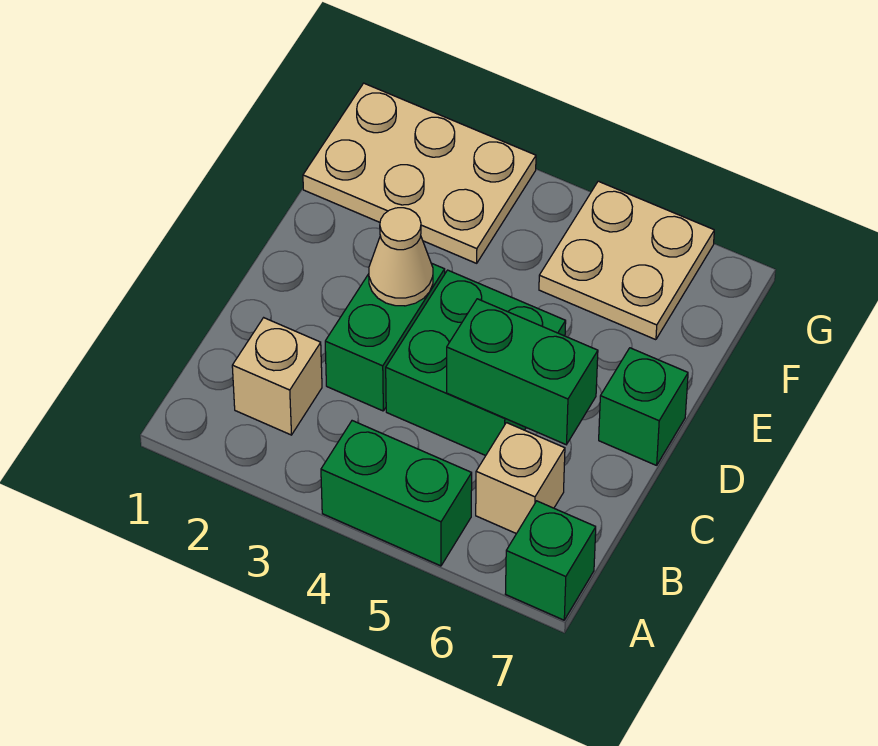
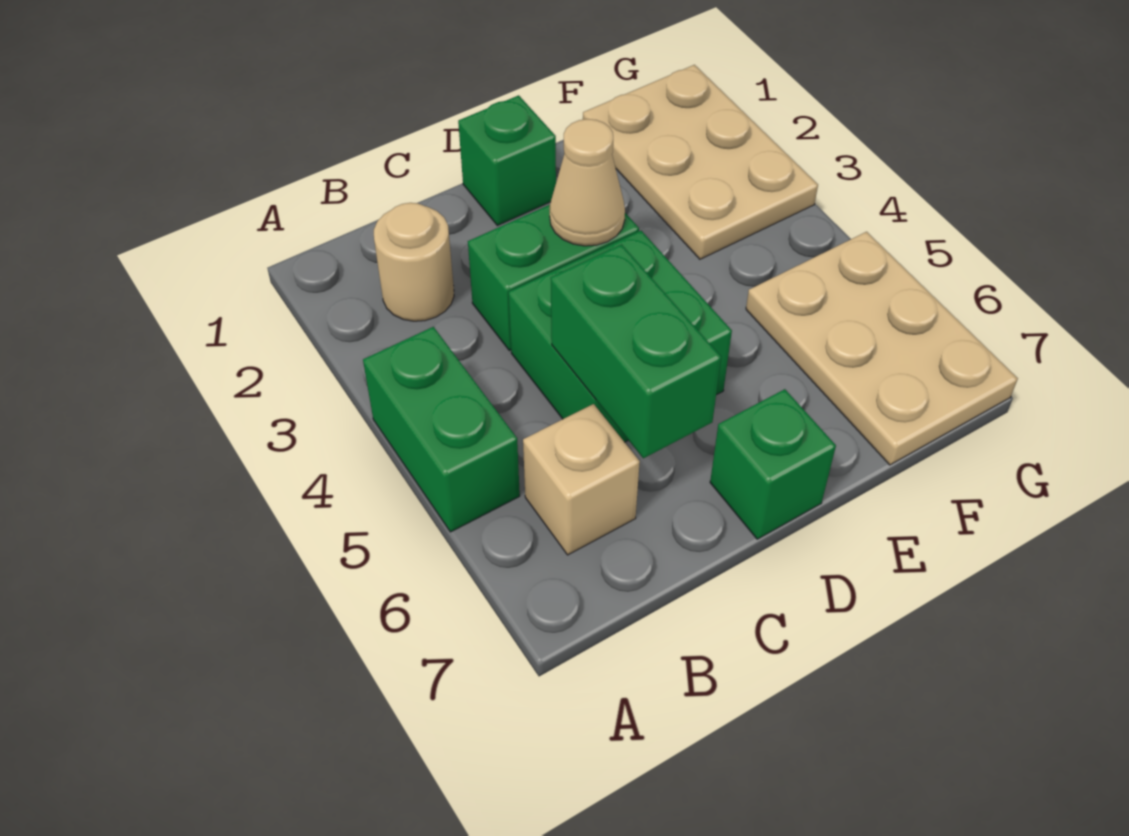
green brick A7 level 1 -> green brick D1 level 1
tan brick B2 level 1 -> tan round brick B2 level 1
tan plate F5:G6 level 1 -> tan plate F5:G7 level 1

